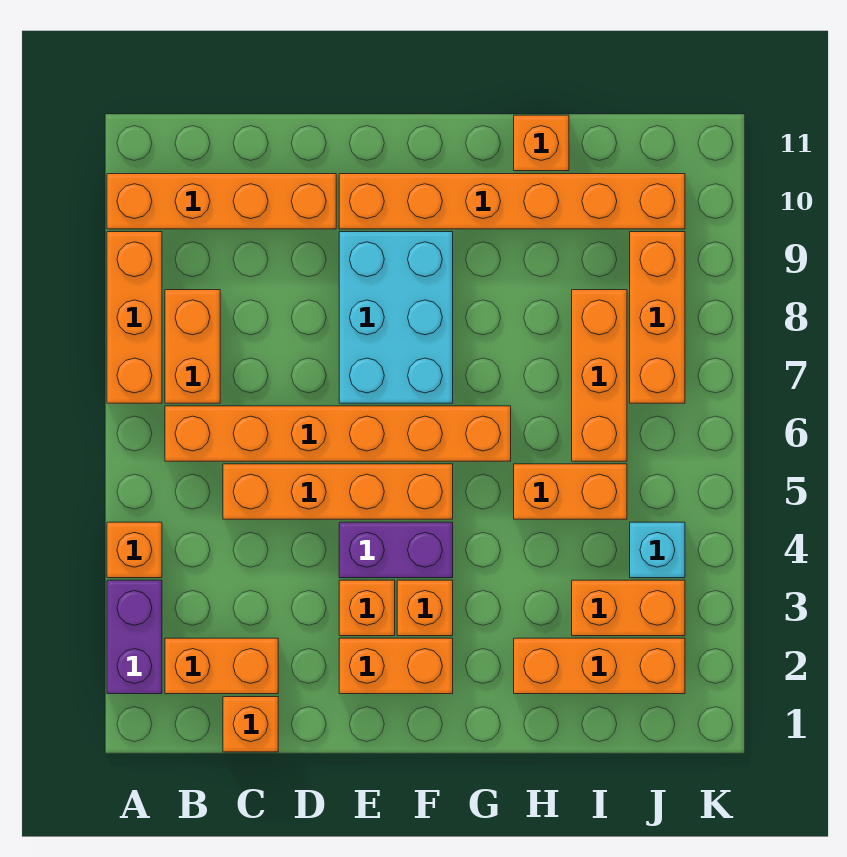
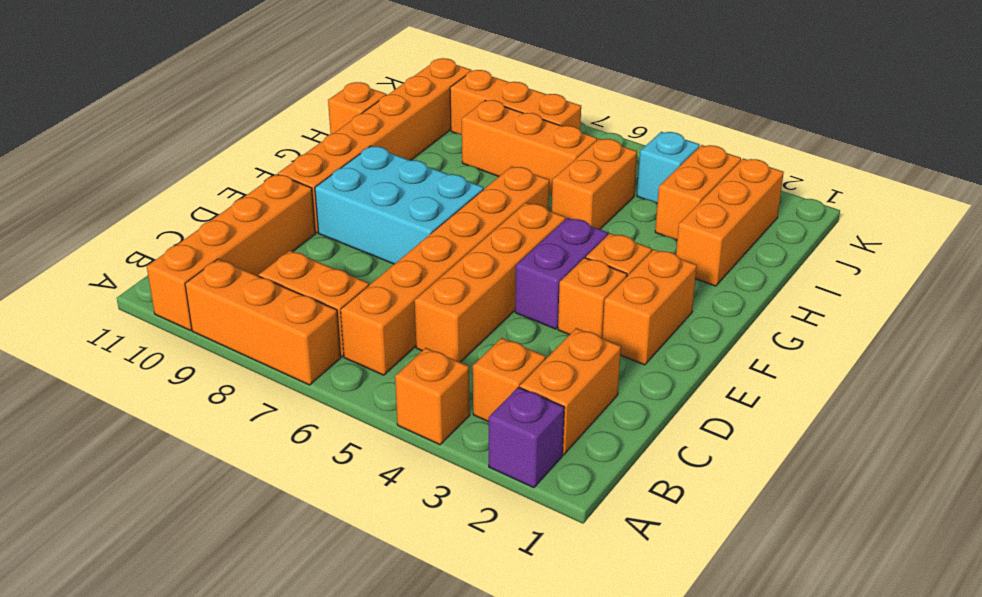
purple brick A2:A3 level 1 -> purple brick A2 level 1
orange brick C1 level 1 -> orange brick B3 level 1

